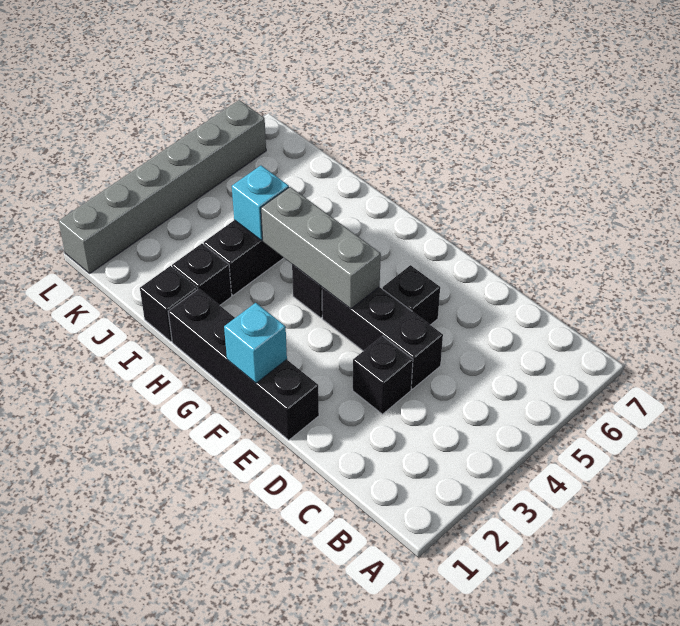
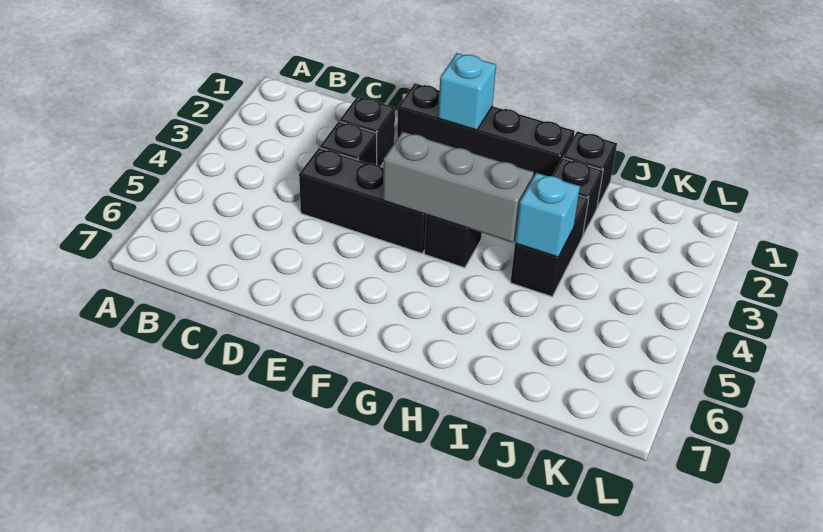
black brick E5 level 1 -> black brick D2 level 1
grey brick L1:L6 level 1 -> none

